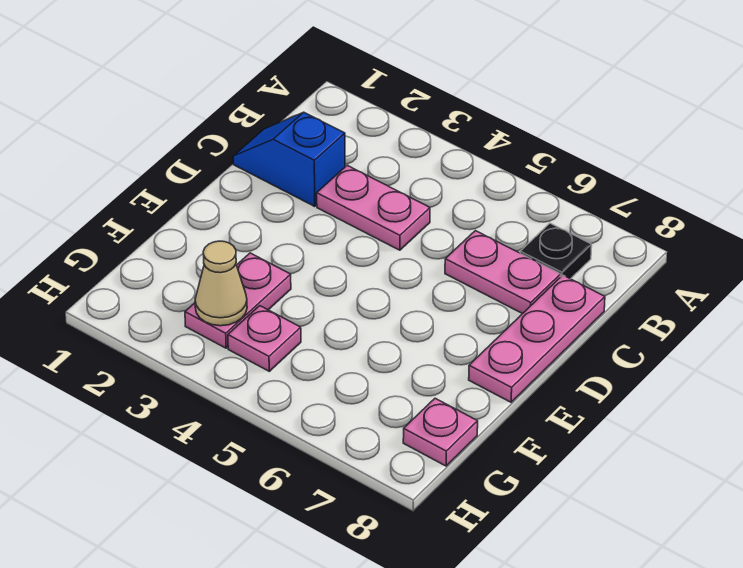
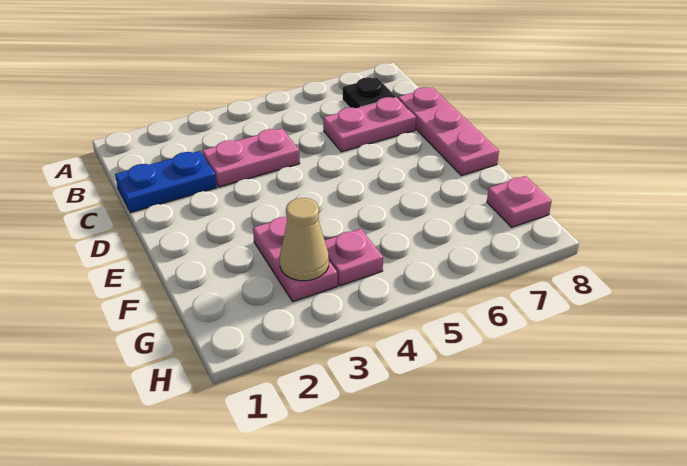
blue slope C1:C2 level 1 top 2 -> blue plate C1:C2 level 1

